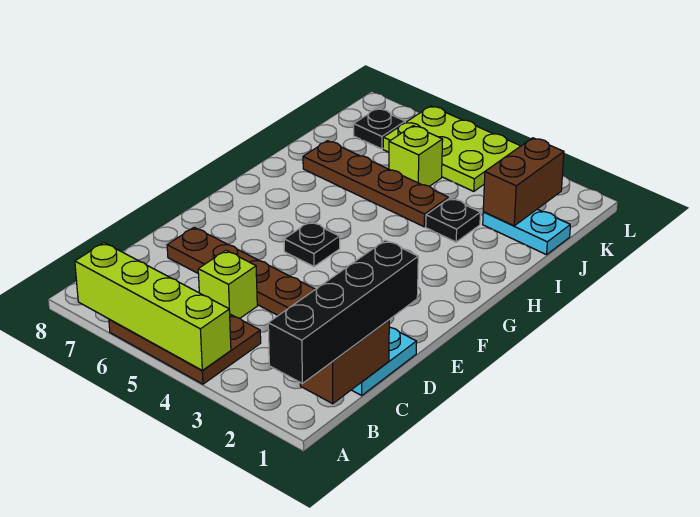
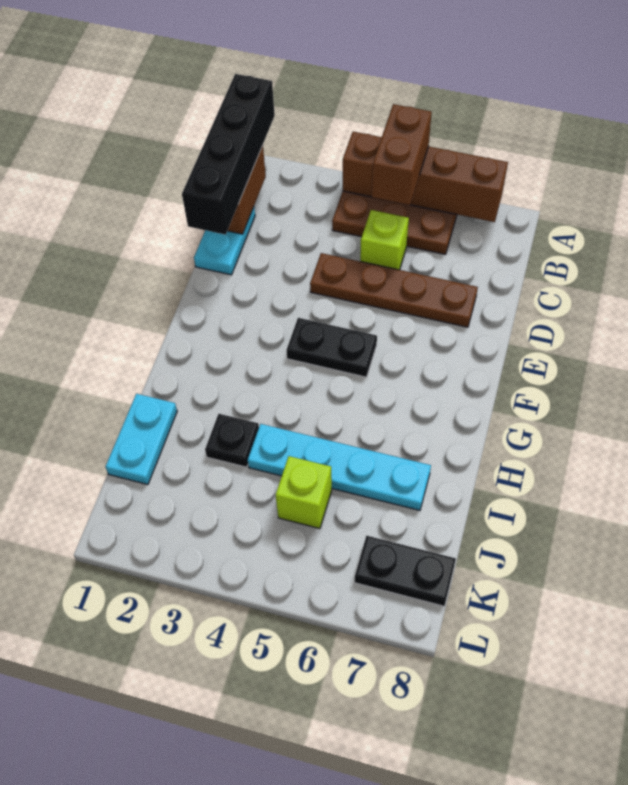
lime brick A4:A7 level 2 -> brown brick A4:A7 level 2
black plate F5 level 1 -> black plate F4:F5 level 1
brown plate I4:I7 level 1 -> cyan plate I4:I7 level 1
cyan plate J1:J2 level 1 -> cyan plate I1:J1 level 1
brown brick J2:K2 level 2 -> brown brick A5:B5 level 3
lime plate K4:L6 level 1 -> none
black plate K7 level 1 -> black plate K7:K8 level 1

